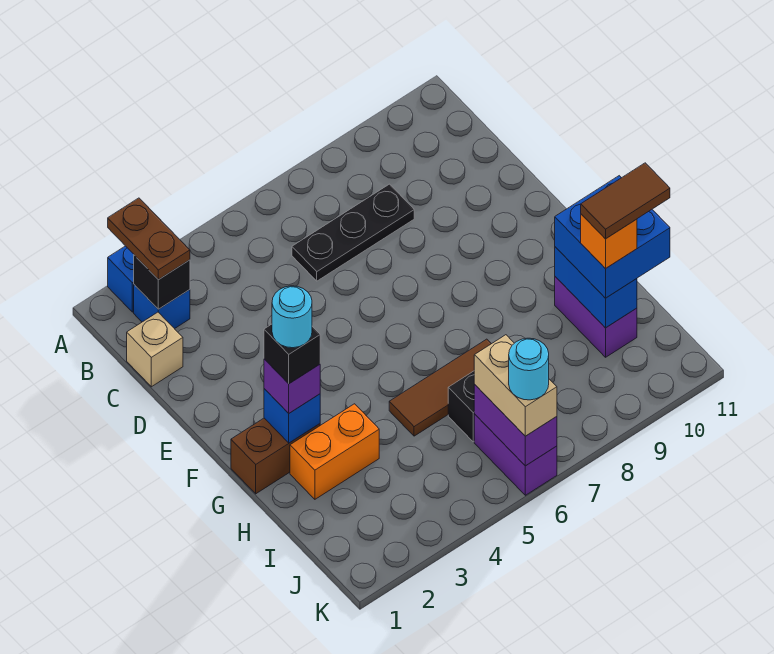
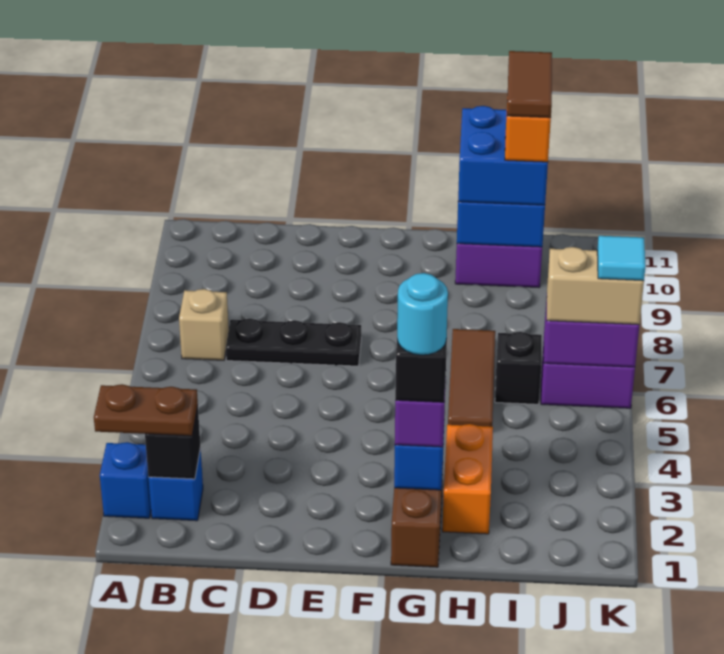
tan brick C1 level 1 -> tan brick B7 level 1
black plate C6:C8 level 1 -> black plate C7:E7 level 1
cyan round brick K6 level 4 -> cyan tile K6 level 4

